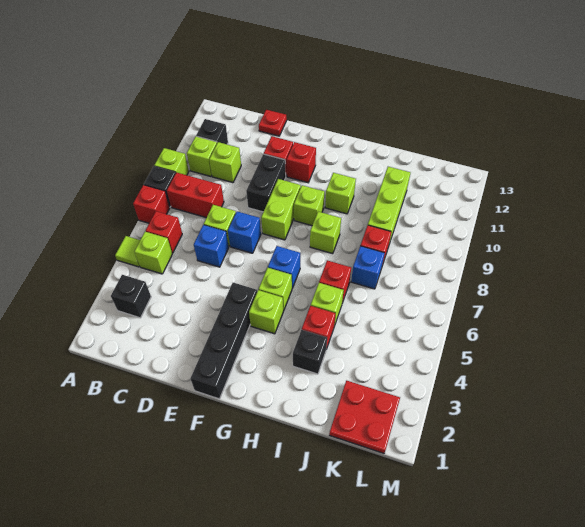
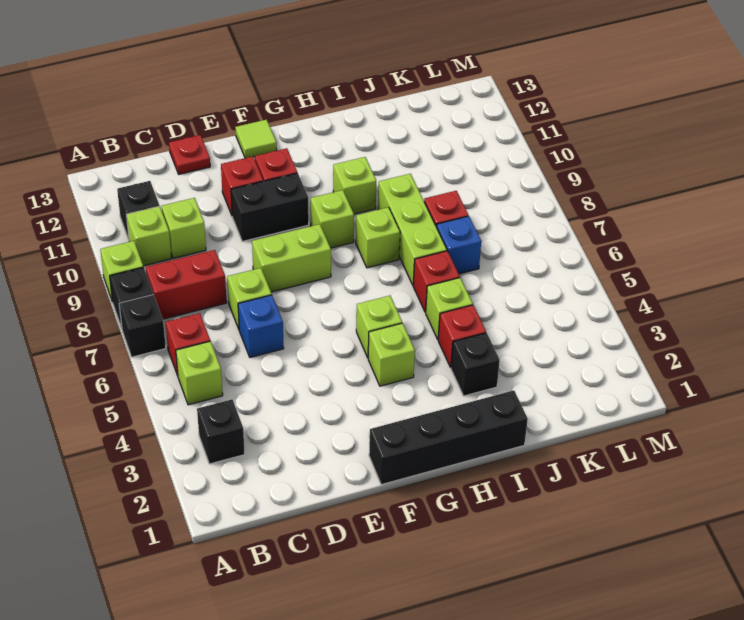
lime tile A5 level 1 -> lime tile F13 level 1
red brick A7 level 1 -> black brick A7 level 1
blue brick E7 level 1 -> none
black brick E9:E10 level 1 -> black brick E10:F10 level 1
black brick F1:F4 level 1 -> black brick F1:I1 level 1
lime brick F8:F9 level 1 -> lime brick E8:F8 level 1
blue brick G6 level 1 -> none
lime brick J9:J11 level 1 -> lime brick I7:I9 level 1
red plate K1:L2 level 1 -> none

